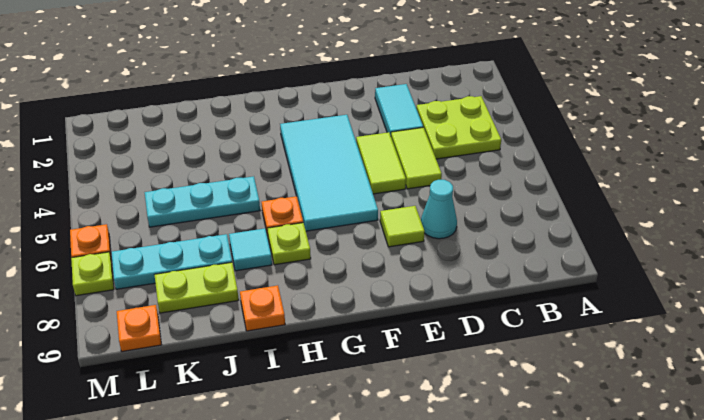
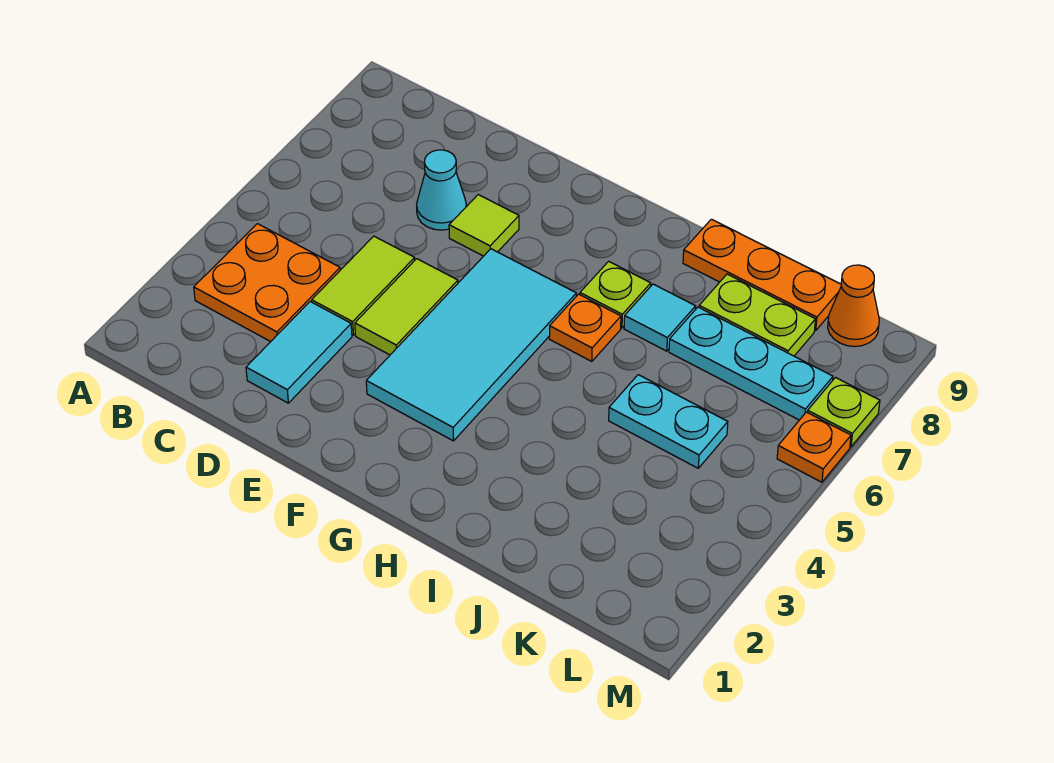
lime plate B3:C4 level 1 -> orange plate B3:C4 level 1
cyan plate I5:K5 level 1 -> cyan plate J5:K5 level 1
orange plate I9 level 1 -> orange plate I9:K9 level 1
orange plate L9 level 1 -> orange cone L9 level 1

